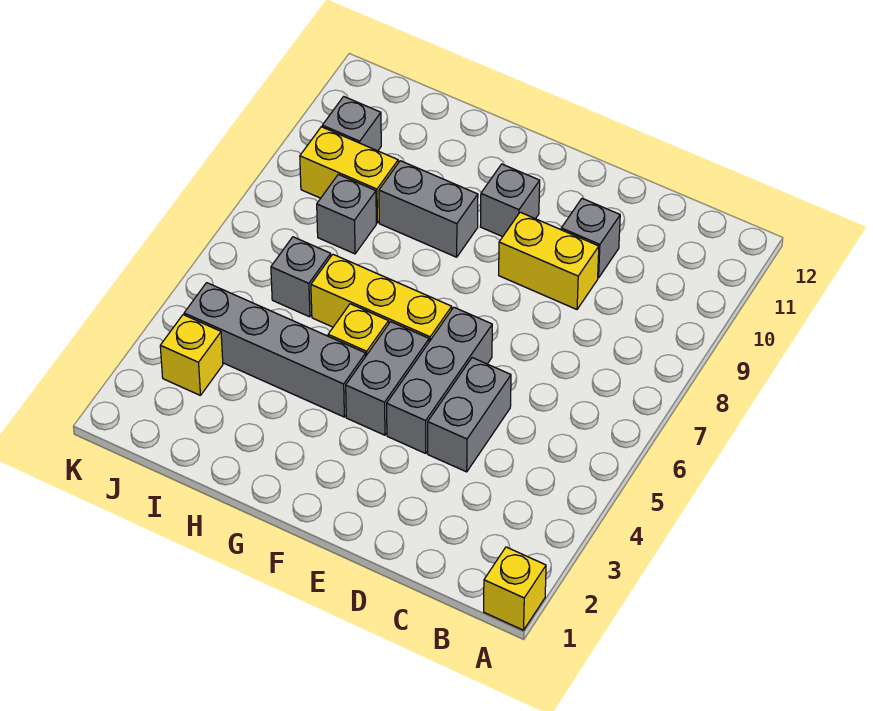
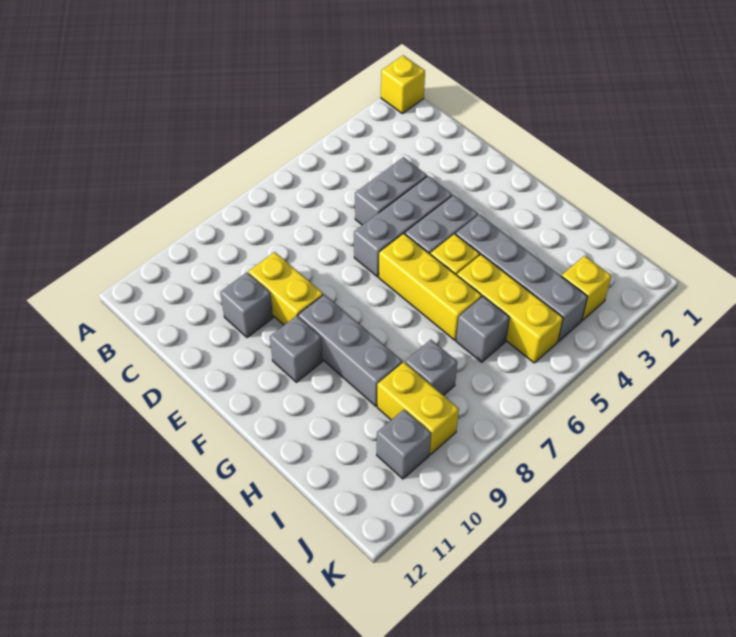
grey brick G9:H9 level 1 -> grey brick F9:H9 level 1
none -> yellow brick H5:J5 level 1

